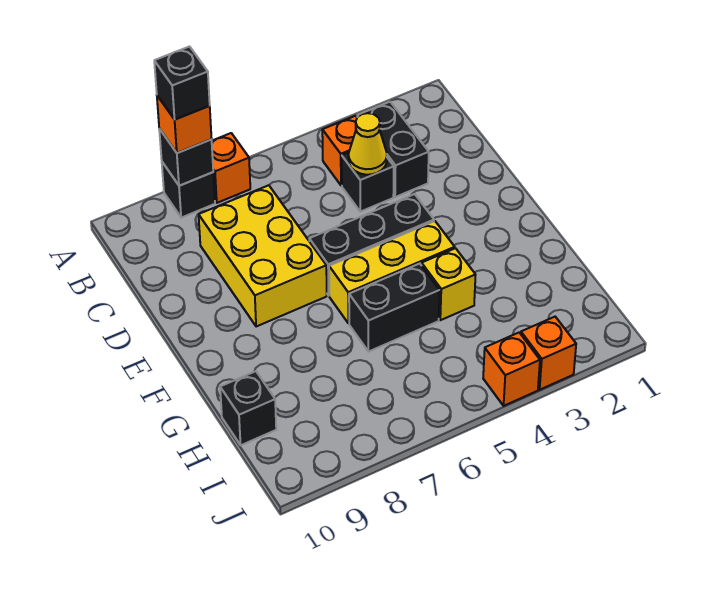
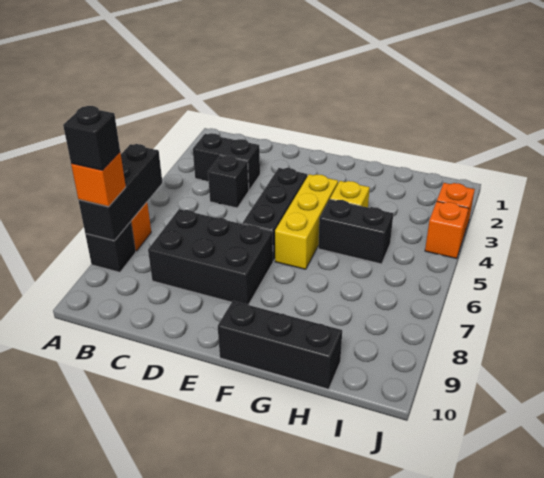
black brick A8 level 2 -> black brick A6:A8 level 2
orange brick B4 level 1 -> none
yellow cone C4 level 2 -> none
yellow brick C7:E8 level 1 -> black brick C7:E8 level 1
black brick G5:G6 level 1 -> black brick G5:H5 level 1
black brick H10 level 1 -> black brick F10:H10 level 1

